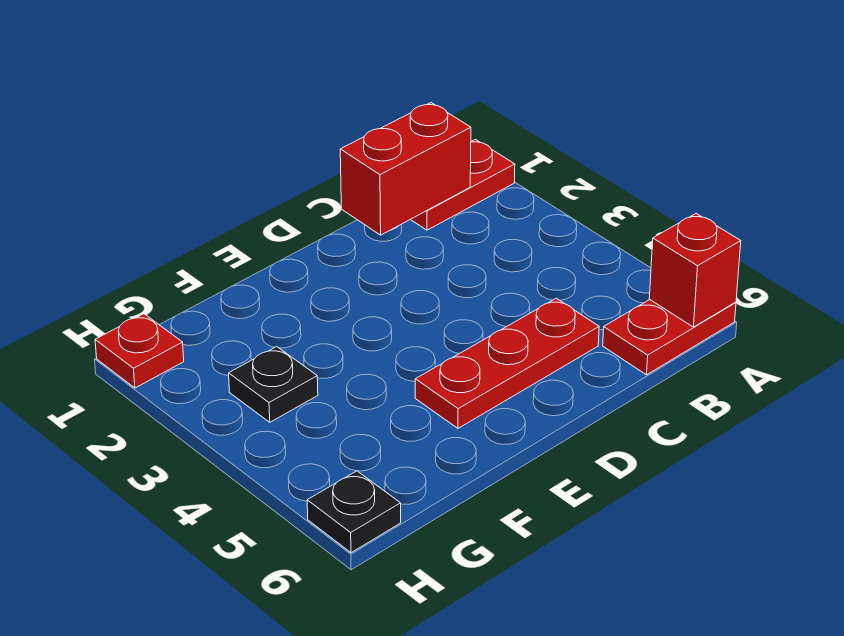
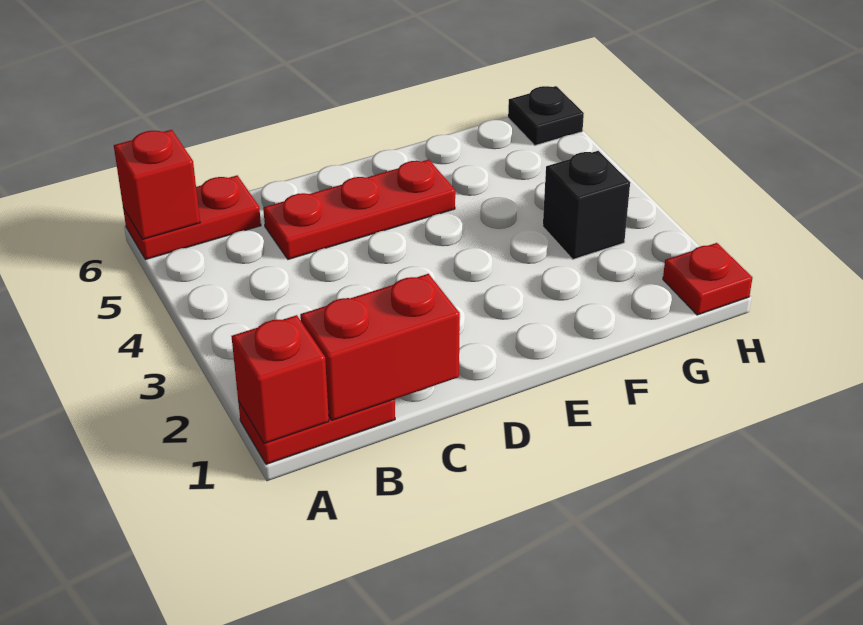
none -> red brick A1 level 2
black plate G3 level 1 -> black brick G3 level 1

